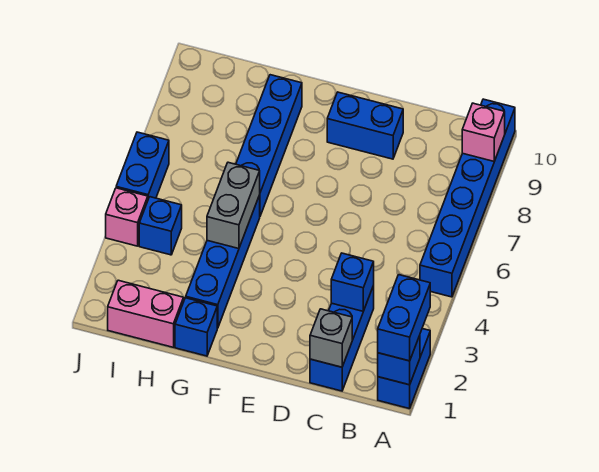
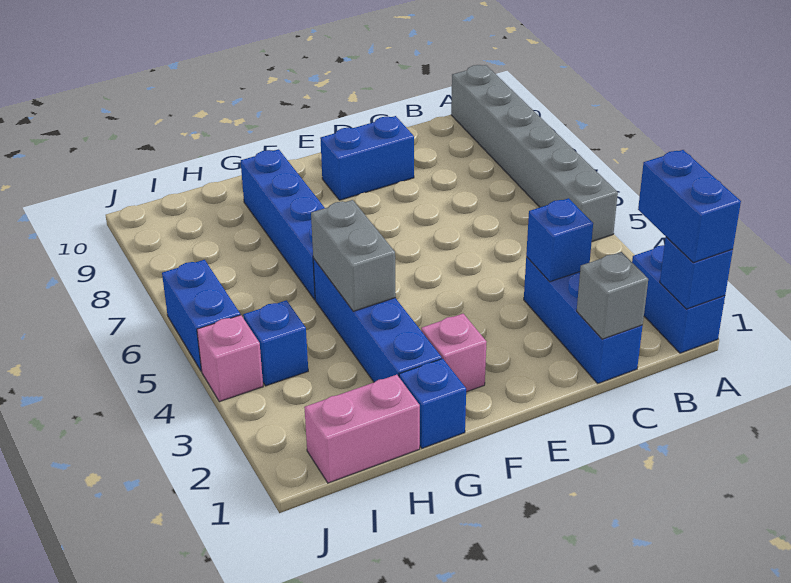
blue brick A5:A10 level 1 -> grey brick A5:A10 level 1
pink brick A9 level 2 -> pink brick F2 level 1

